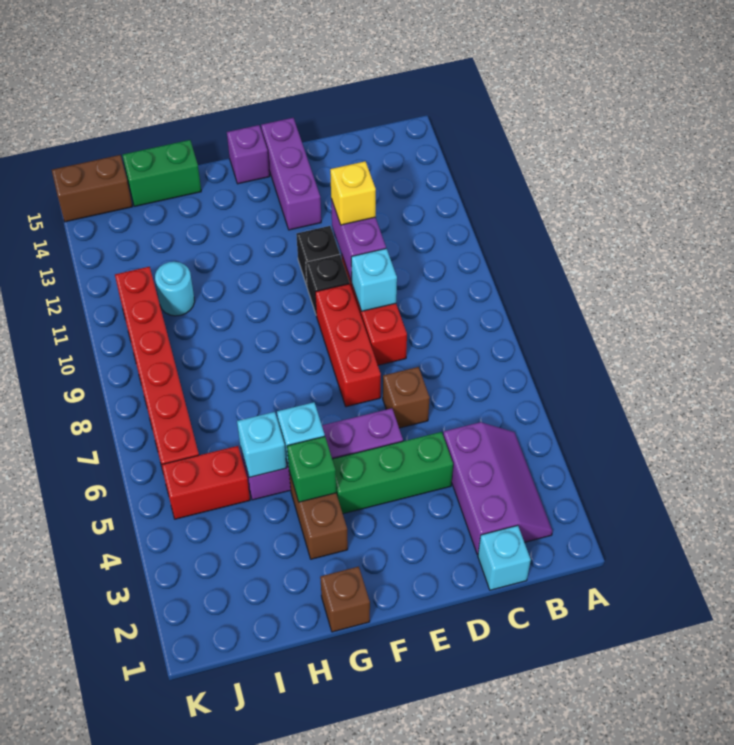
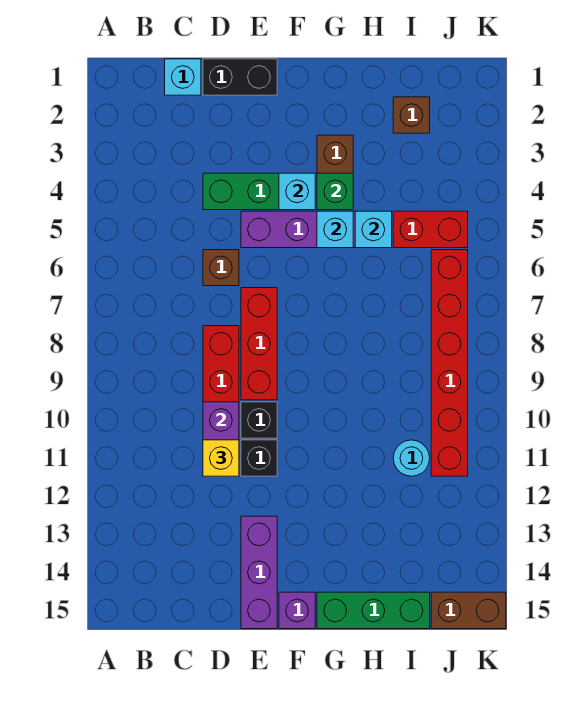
purple slope B2:C4 level 1 top C -> none
none -> black brick D1:E1 level 1
cyan brick D9 level 2 -> cyan brick F4 level 2
brown brick G1 level 1 -> brown brick I2 level 1
green brick H15:I15 level 1 -> green brick G15:I15 level 1

